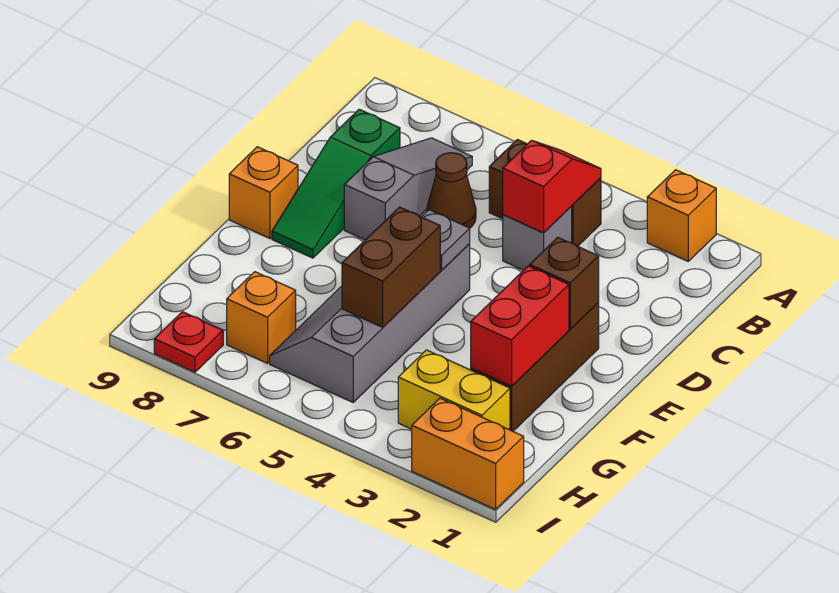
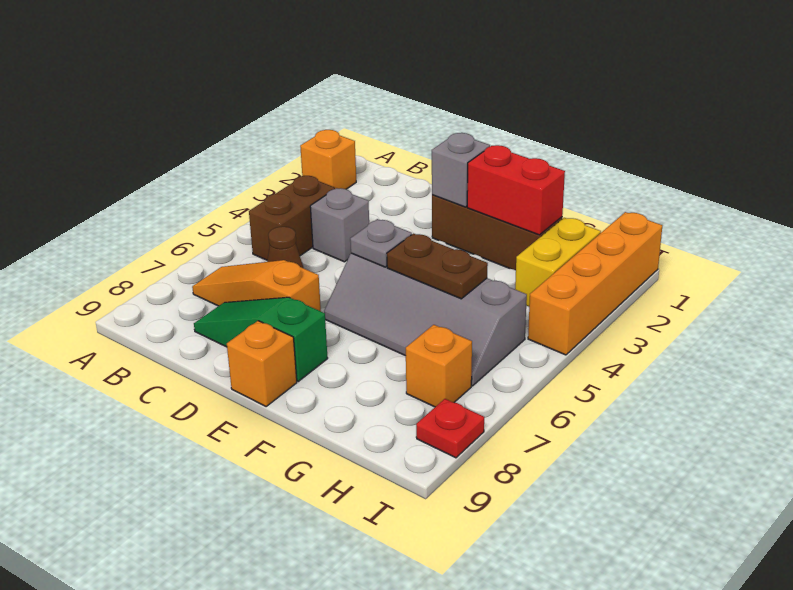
red slope B4:C4 level 2 top C -> none
grey slope B7:D7 level 1 top D -> orange slope B7:D7 level 1 top D
green slope C8:E8 level 1 top C -> green slope C8:E8 level 1 top E
brown brick E2 level 2 -> grey brick E2 level 2
brown brick F5:G5 level 2 -> brown plate F5:G5 level 2
orange brick I1:I2 level 1 -> orange brick I1:I4 level 1

